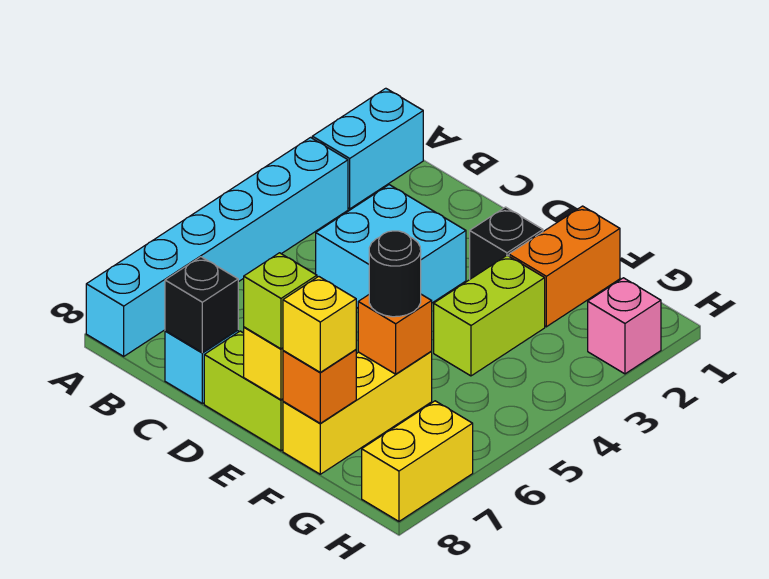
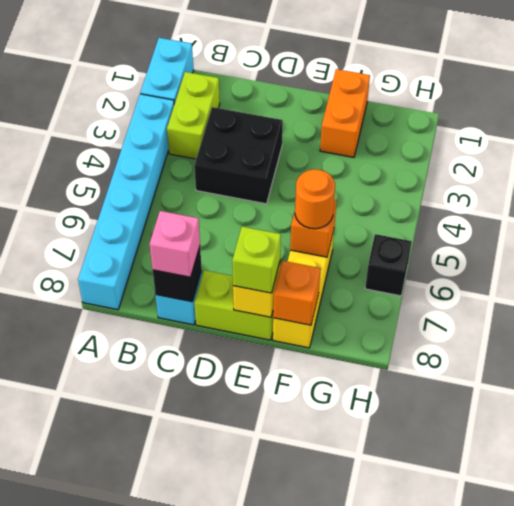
cyan brick C3:D4 level 1 -> black brick C3:D4 level 1
black brick E2 level 1 -> black brick H6 level 1
lime brick F3:F4 level 1 -> lime brick B2:B3 level 1
black round brick F6 level 3 -> orange round brick F6 level 3
yellow brick F8 level 3 -> none
pink brick H2 level 1 -> pink brick C8 level 3
yellow brick H7:H8 level 1 -> none

